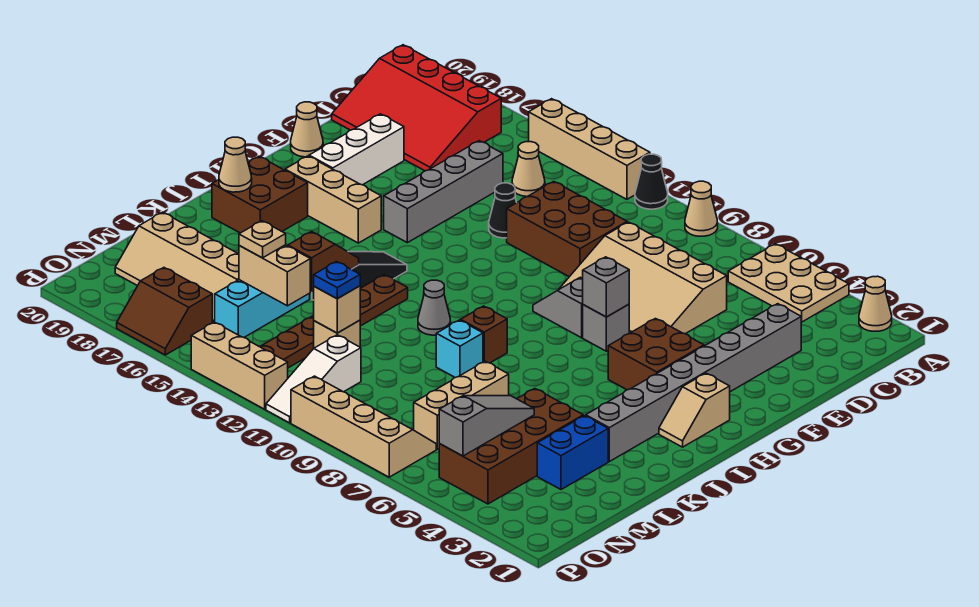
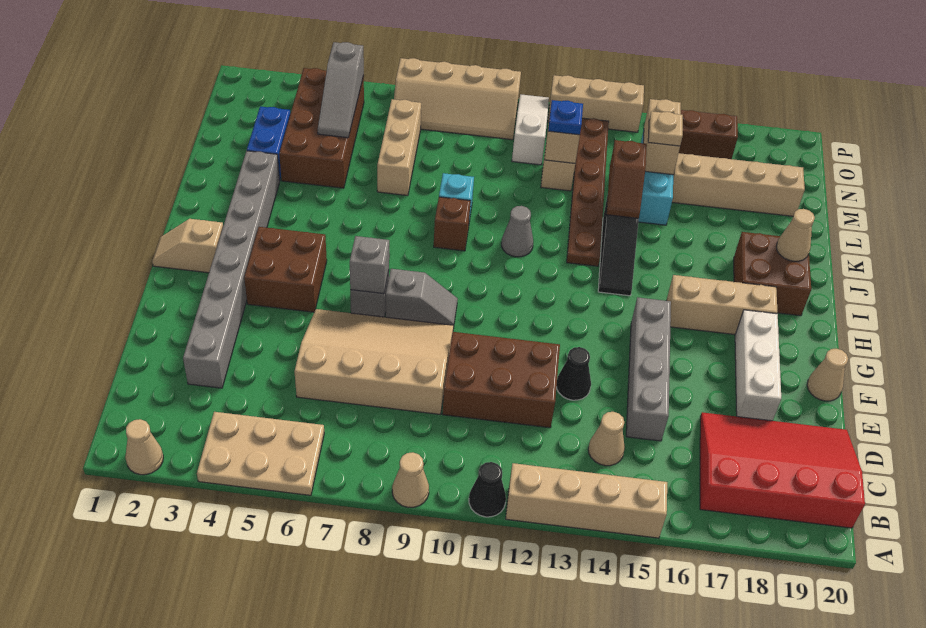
tan slope H2:I2 level 1 top H -> tan slope H1:H2 level 1 top 2
tan brick M14:M15 level 2 -> tan brick M15:N15 level 2

